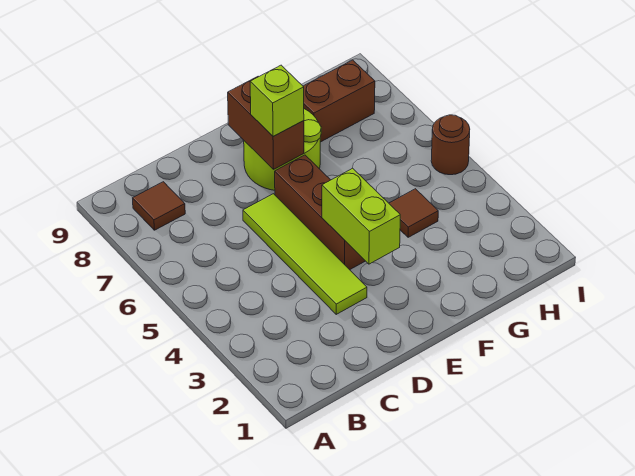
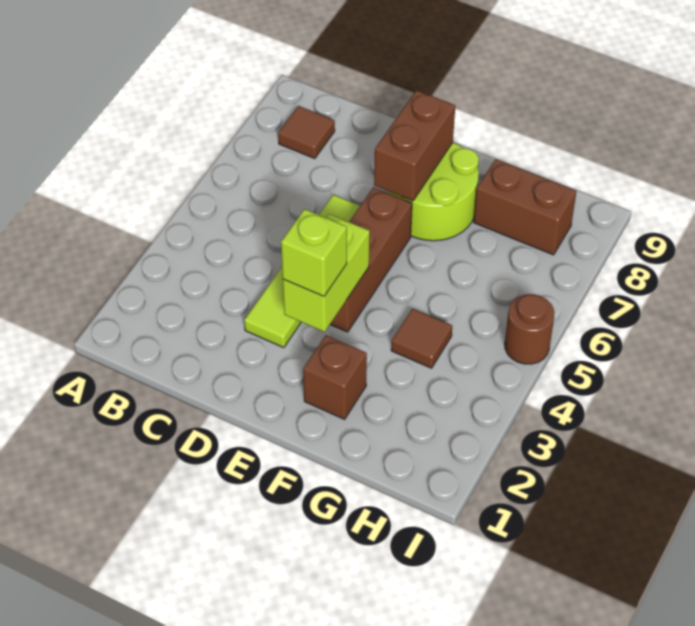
lime brick E7 level 3 -> lime brick E3 level 3
none -> brown brick F2 level 1

